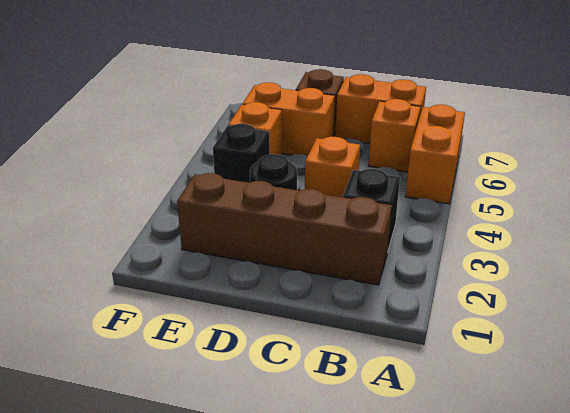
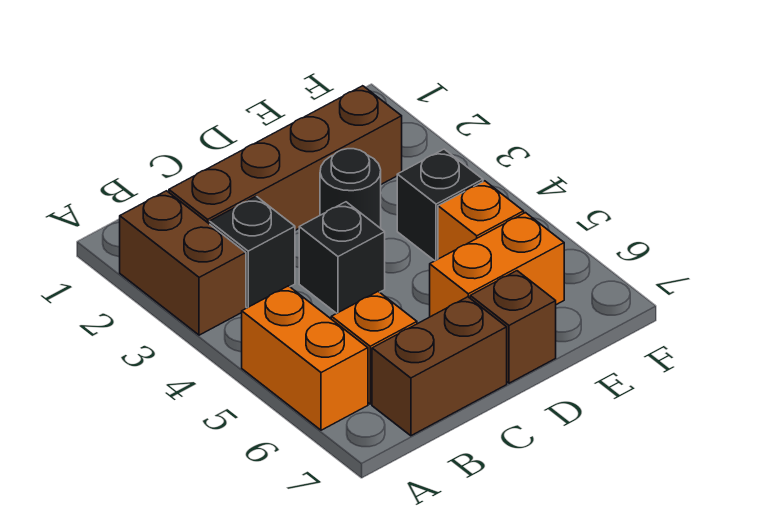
none -> brown brick A2:A3 level 1
orange brick B7:C7 level 1 -> brown brick B7:C7 level 1
orange brick C4 level 1 -> black brick C4 level 1

